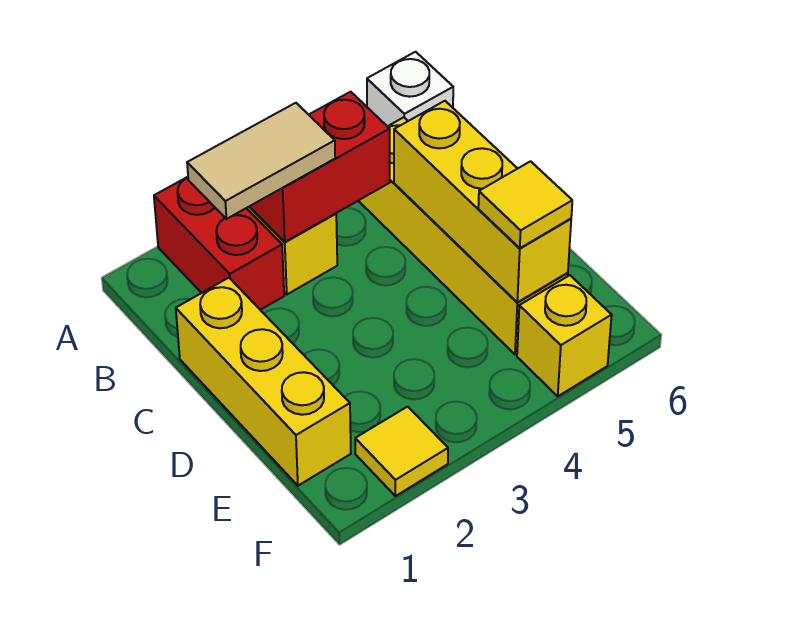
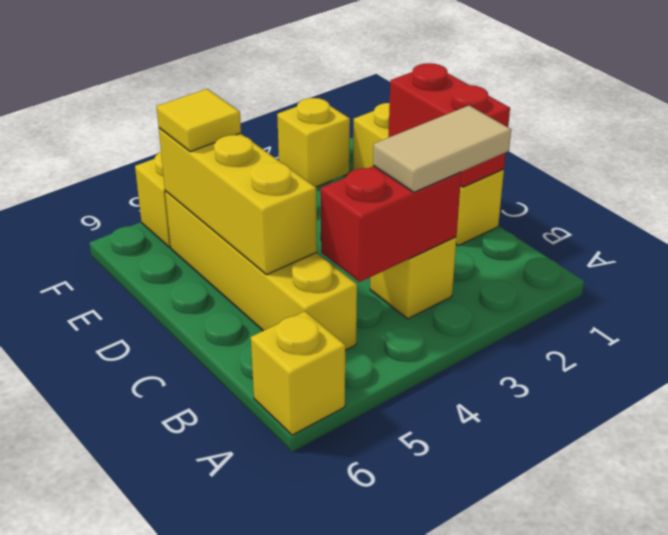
red brick A2:B2 level 1 -> red brick C1:D1 level 2
white brick A6 level 1 -> yellow brick A6 level 1
yellow tile F2 level 1 -> yellow brick F2 level 1

